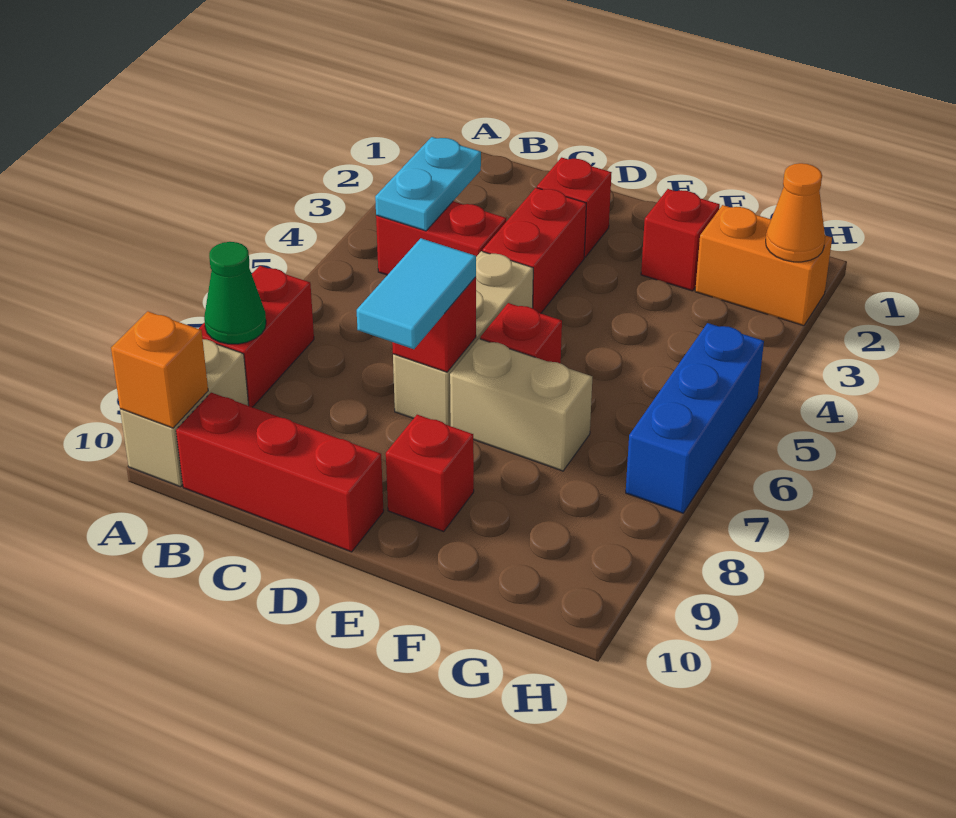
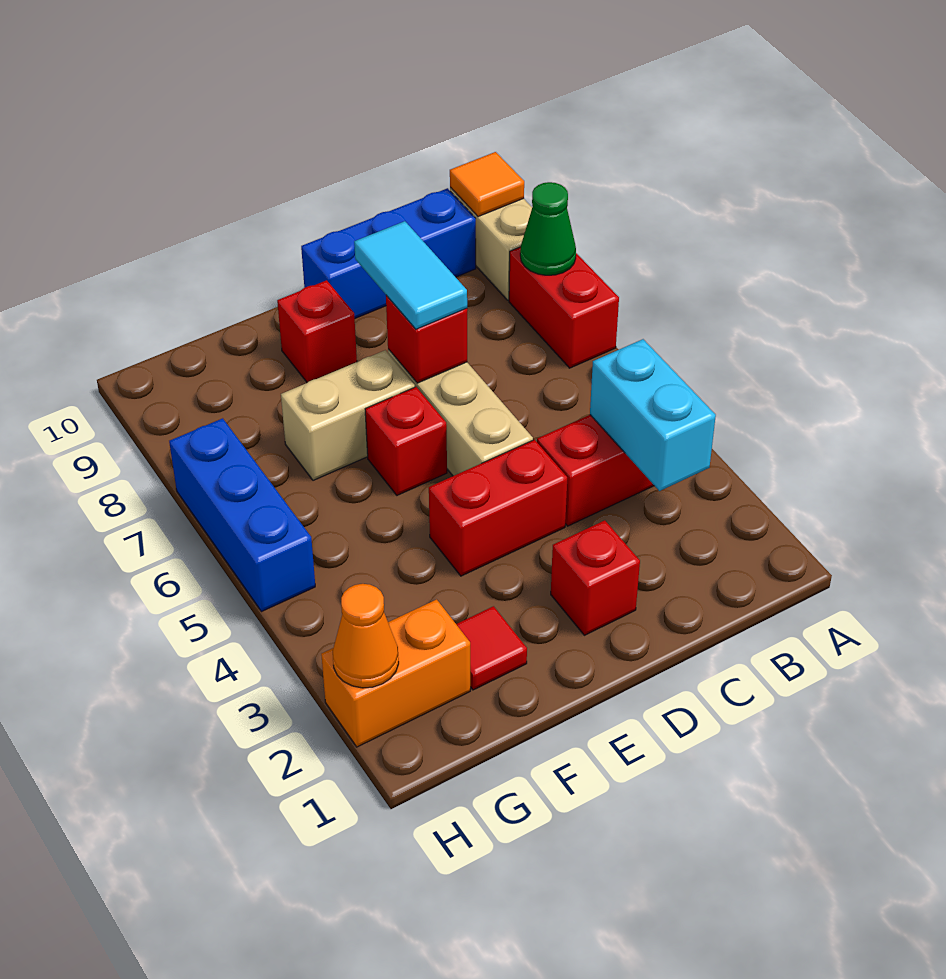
orange brick A10 level 2 -> orange tile A10 level 2
cyan plate B3:B4 level 2 -> cyan brick B3:B4 level 2
red brick B10:D10 level 1 -> blue brick B10:D10 level 1
red brick D3:D4 level 1 -> red brick D4:E4 level 1
red brick F2 level 1 -> red tile F2 level 1

